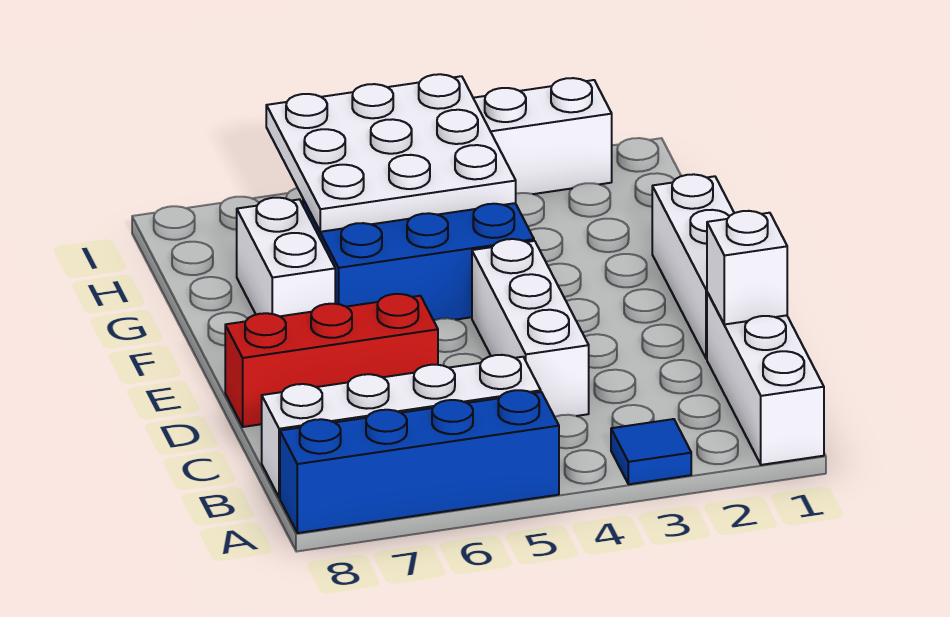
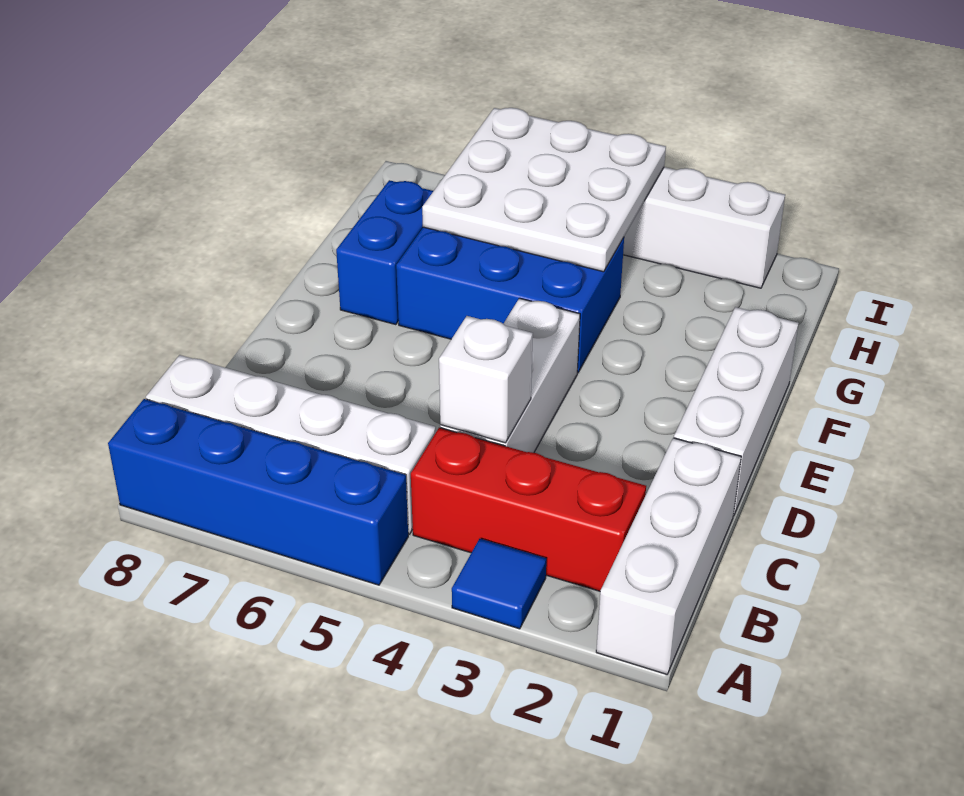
white brick C1 level 2 -> white brick C4 level 2
red brick D6:D8 level 1 -> red brick B2:B4 level 1
white brick F7:G7 level 1 -> blue brick F7:G7 level 1

